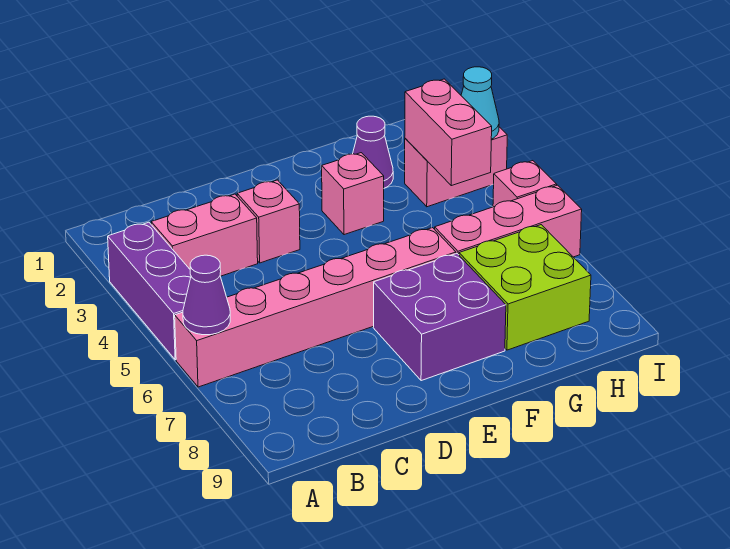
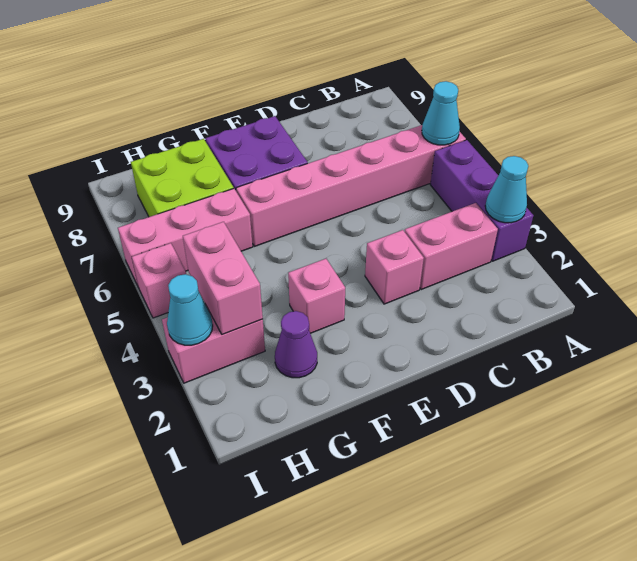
none -> cyan cone A3 level 2
purple cone A6 level 2 -> cyan cone A6 level 2

